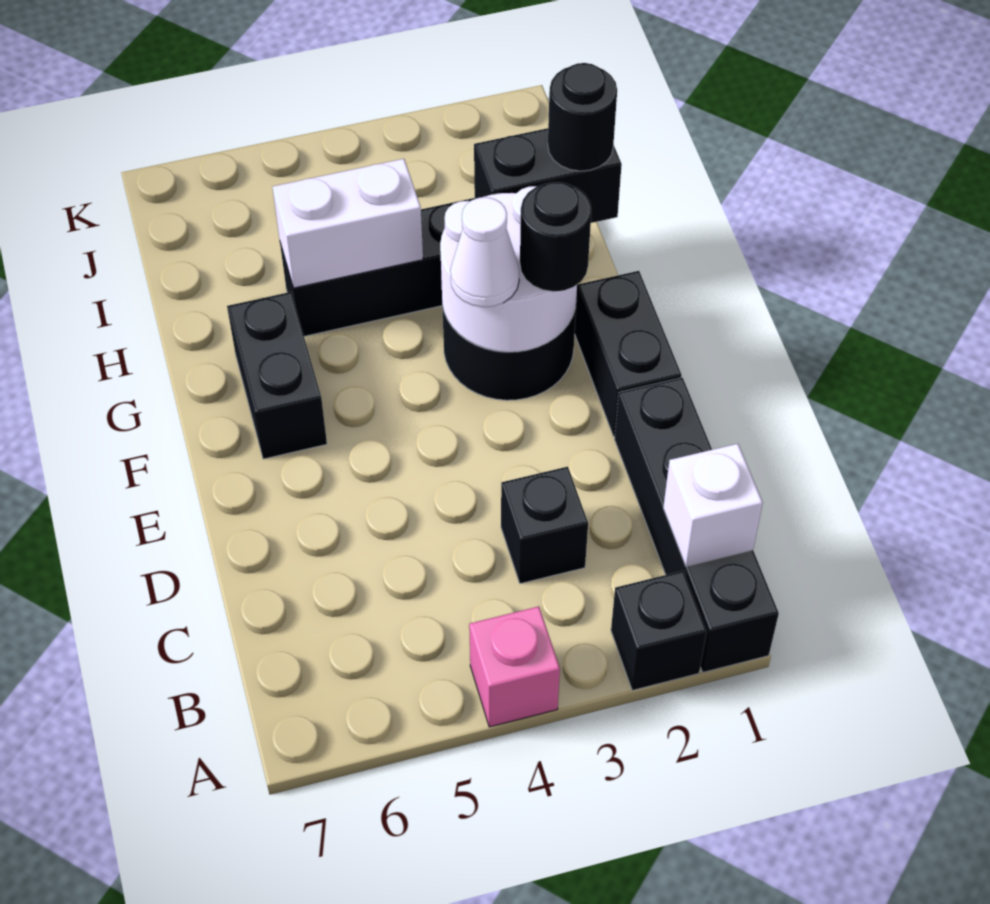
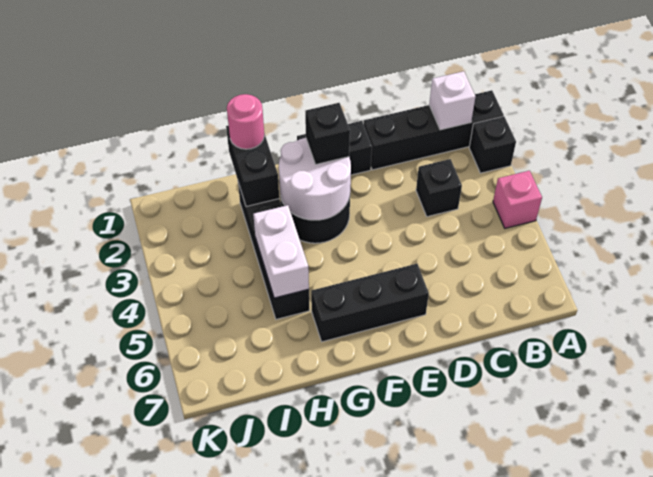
black round brick F2 level 3 -> black brick F2 level 3
white cone F3 level 3 -> none
black brick F6:G6 level 1 -> black brick E6:G6 level 1
black round brick H1 level 3 -> pink round brick H1 level 3

